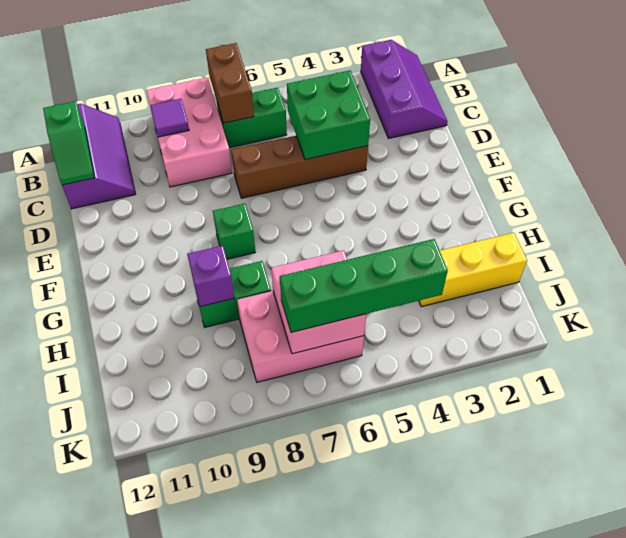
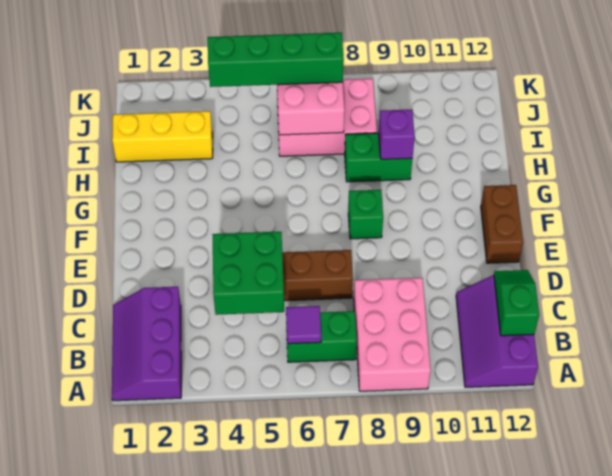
brown brick A7:B7 level 2 -> brown brick E12:F12 level 1
purple tile B9 level 2 -> purple tile B6 level 2

